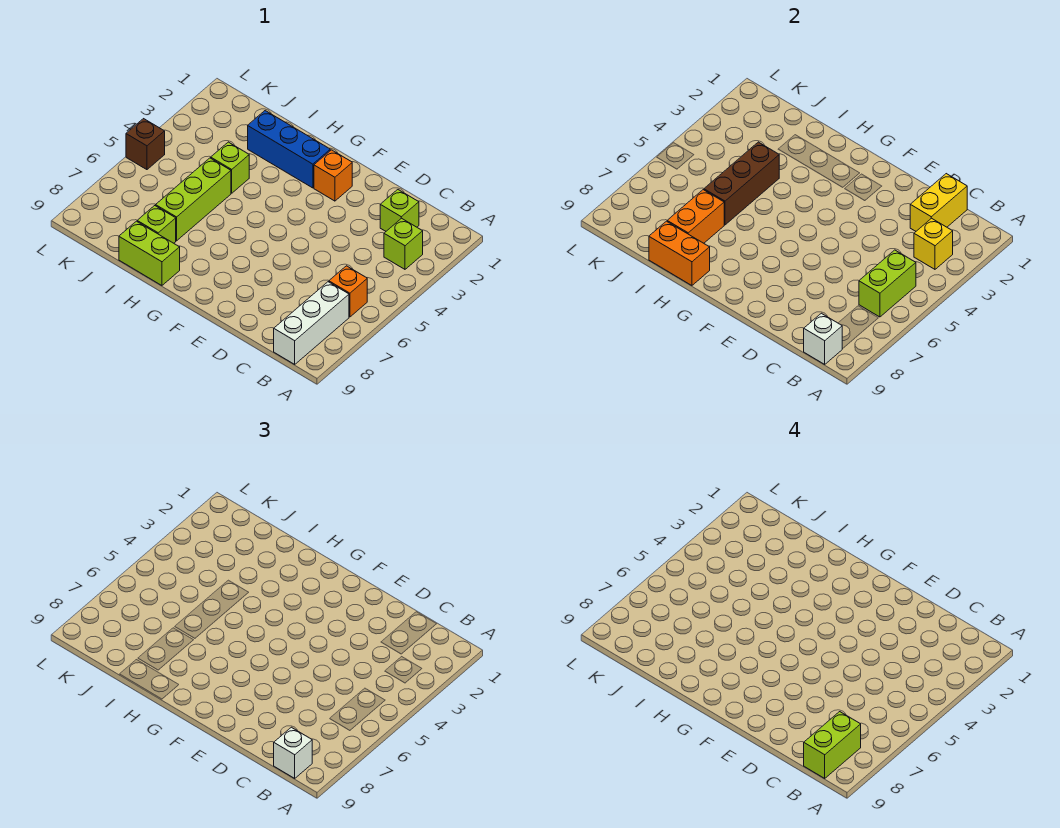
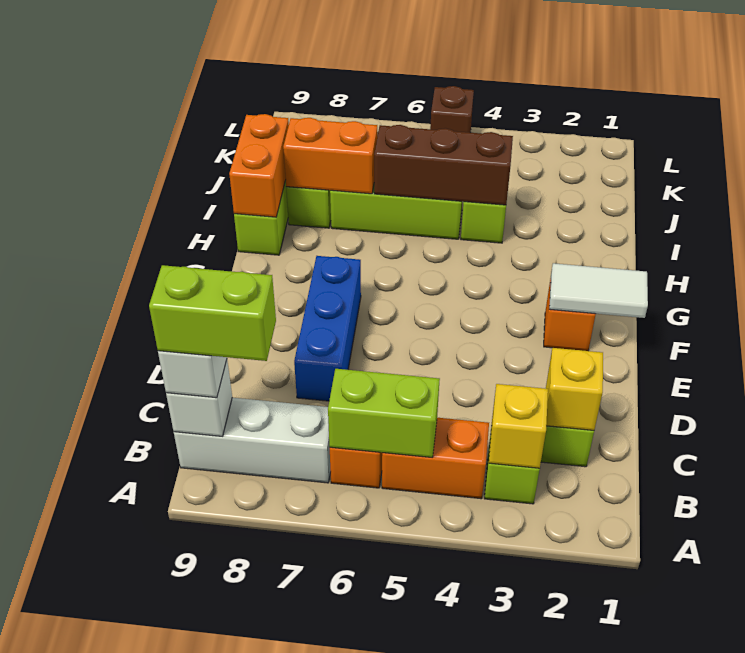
none -> orange brick B4:B5 level 1
yellow brick C1:C2 level 2 -> yellow brick C2 level 2
none -> white tile F1:F2 level 2
blue brick G2:I2 level 1 -> blue brick D7:F7 level 1

